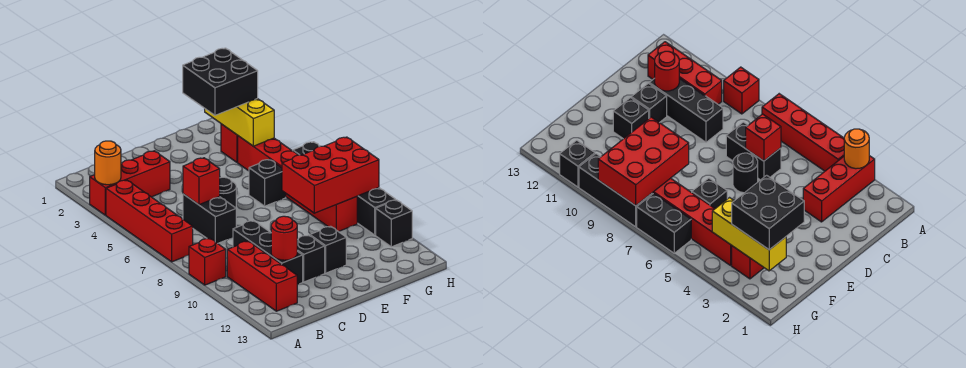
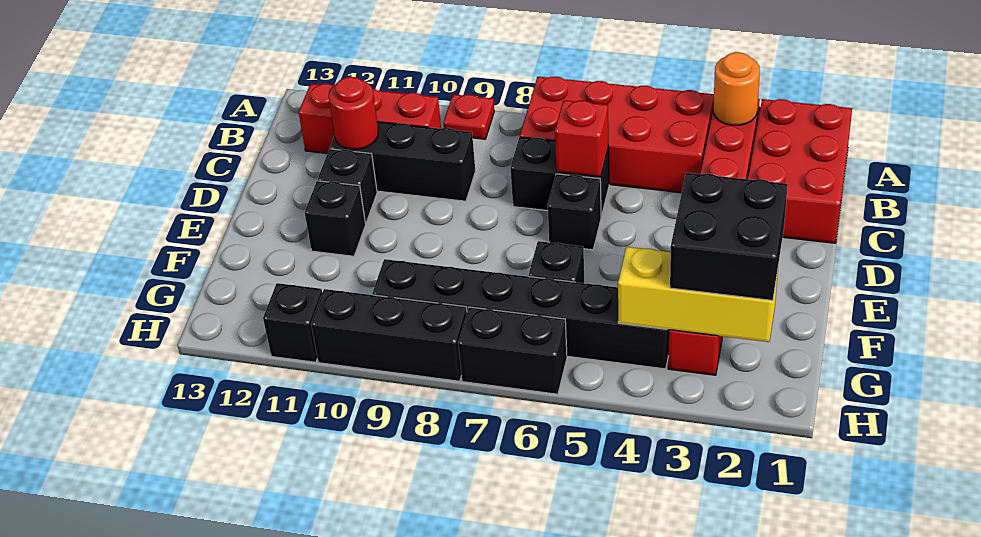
red brick A4:A7 level 1 -> red brick A4:B7 level 1
red brick A9 level 1 -> red plate A9 level 1
black round brick D6 level 1 -> black brick D6 level 1
red brick F8:H9 level 2 -> red brick A1:C2 level 1
red brick G4:G9 level 1 -> black brick G4:G9 level 1

